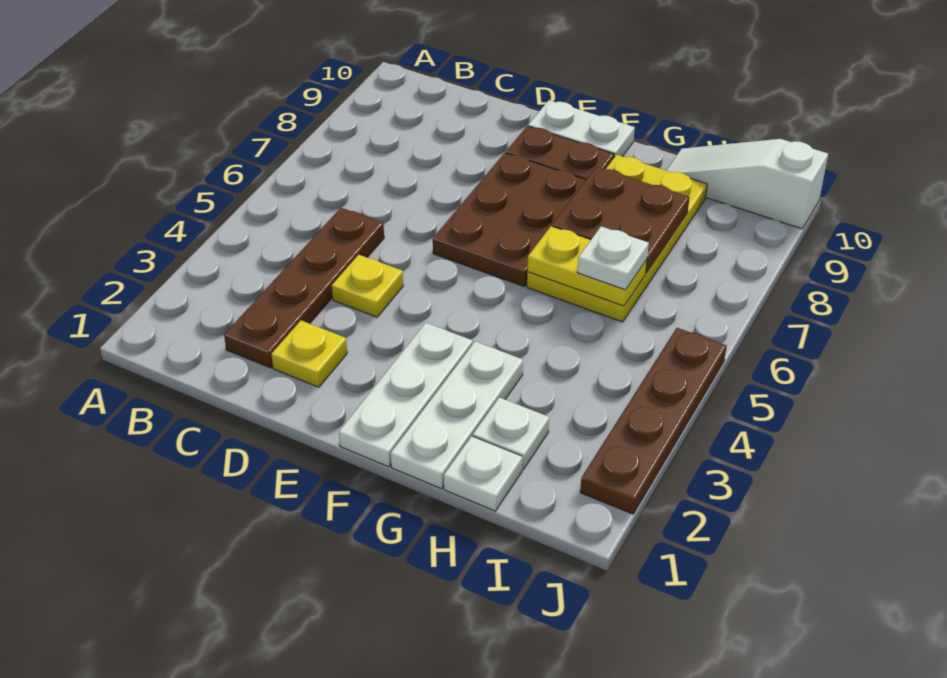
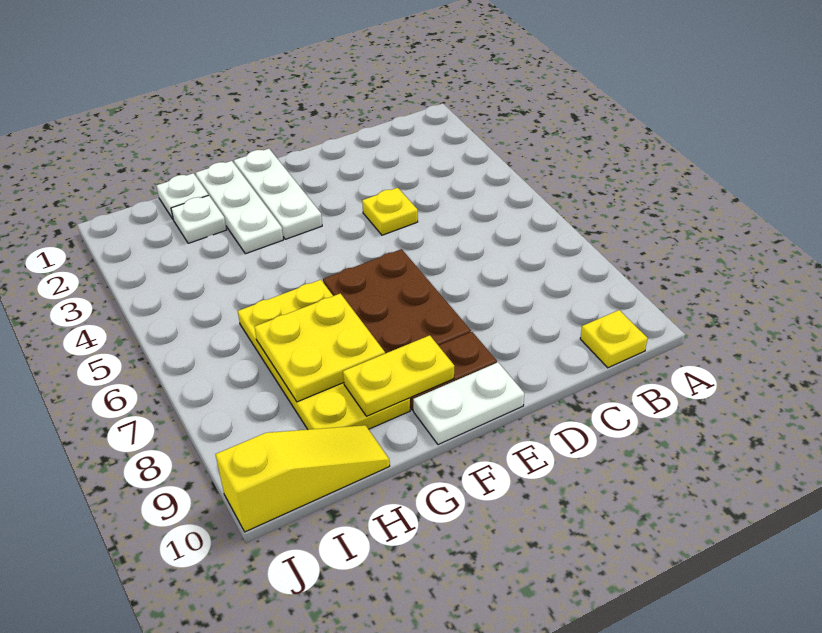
brown plate C2:C5 level 1 -> none
yellow plate D2 level 1 -> yellow plate B10 level 1
yellow plate G6:H6 level 2 -> yellow plate F9:G9 level 2
brown plate G7:H8 level 2 -> yellow plate G7:H8 level 2
white plate H6 level 3 -> none
white slope H10:J10 level 1 top J -> yellow slope H10:J10 level 1 top J
brown plate J2:J5 level 1 -> none

